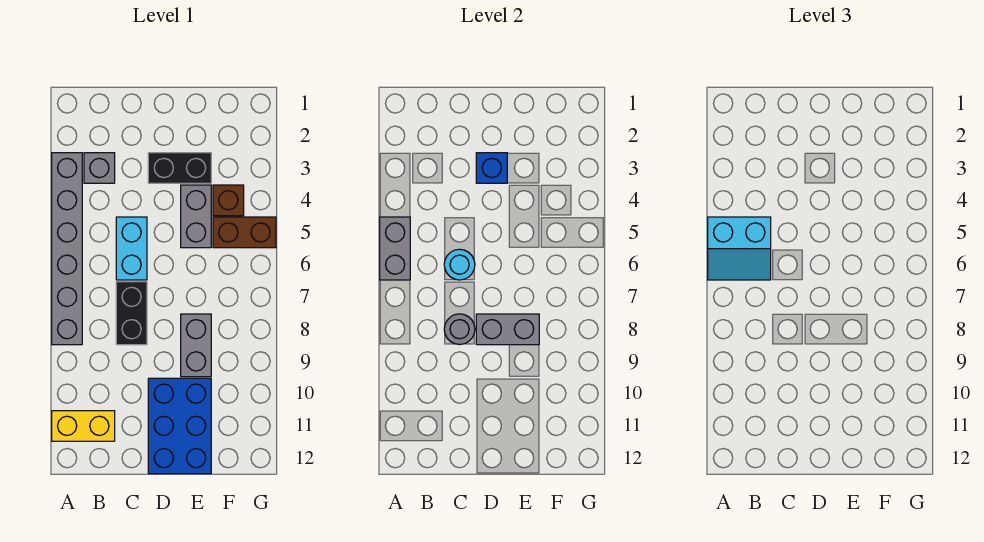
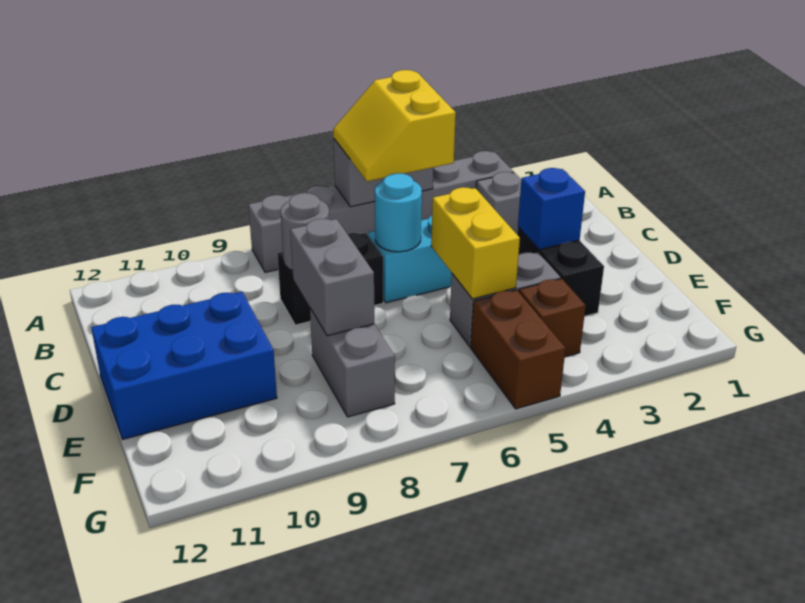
cyan slope A5:B6 level 3 top 5 -> yellow slope A5:B6 level 3 top 5
yellow brick A11:B11 level 1 -> yellow brick D5:E5 level 2
grey brick E8:E9 level 1 -> grey brick E8:F8 level 1

